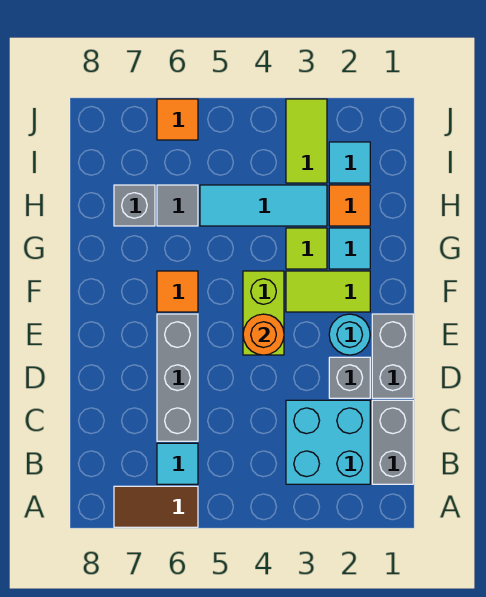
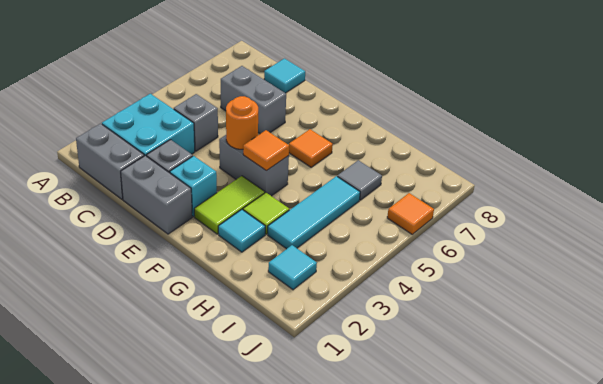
brown tile A6:A7 level 1 -> none
cyan tile B6 level 1 -> cyan tile C8 level 1
grey brick C6:E6 level 1 -> grey brick C6:D6 level 1
cyan round brick E2 level 1 -> cyan brick E2 level 1
lime brick E4:F4 level 1 -> grey brick E4:F4 level 1
orange tile H2 level 1 -> orange tile F4 level 2
grey brick H7 level 1 -> grey brick C4 level 1
lime tile I3:J3 level 1 -> none

